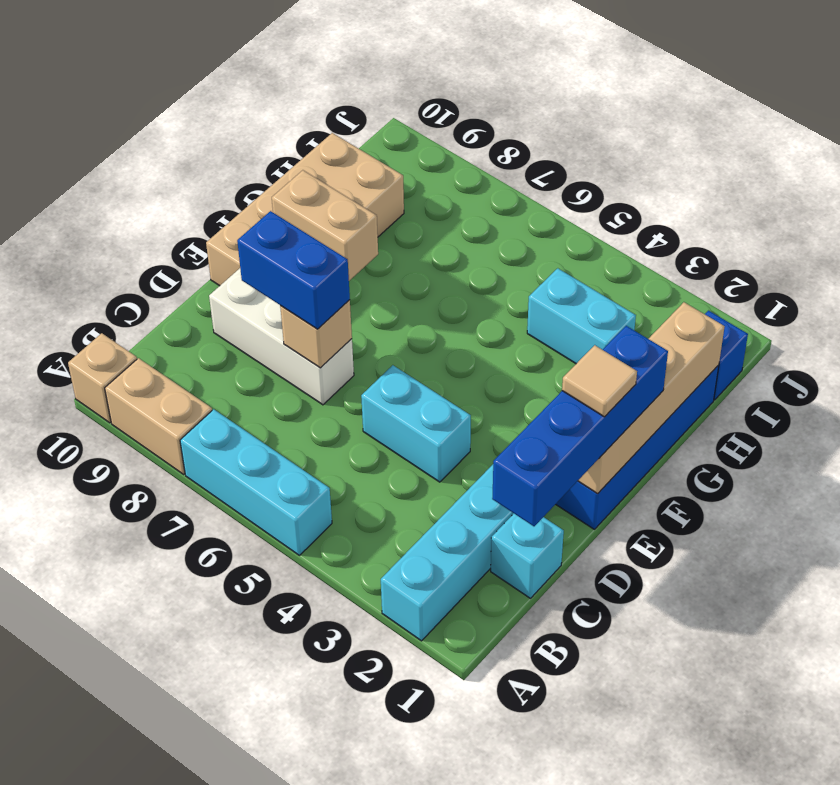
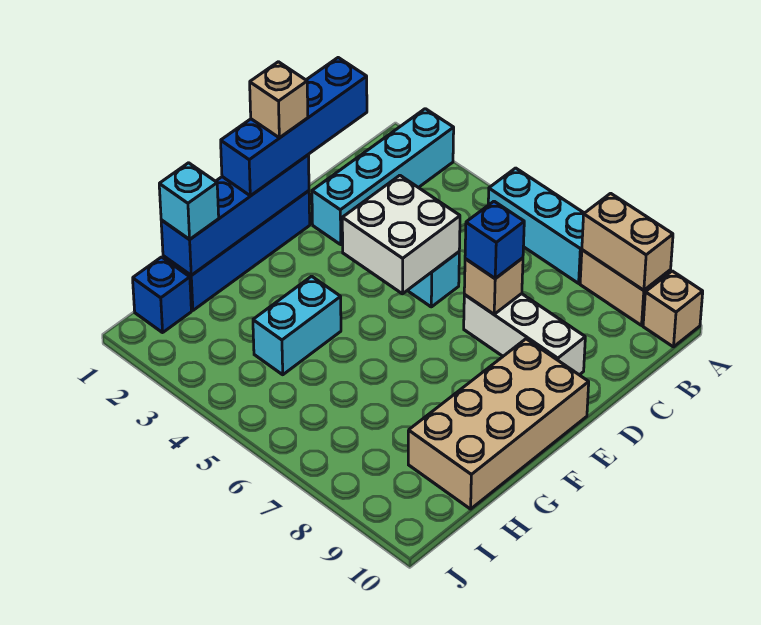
cyan brick C1 level 1 -> cyan brick H1 level 3
none -> white brick D4:E5 level 2
blue brick D7:D8 level 3 -> blue brick D7 level 3
tan brick E1:H1 level 2 -> blue brick E1:H1 level 2
tan tile E1 level 4 -> tan brick E1 level 4
tan brick F8:F9 level 2 -> tan brick A8:A9 level 2
cyan brick H3:H4 level 1 -> cyan brick G4:H4 level 1

